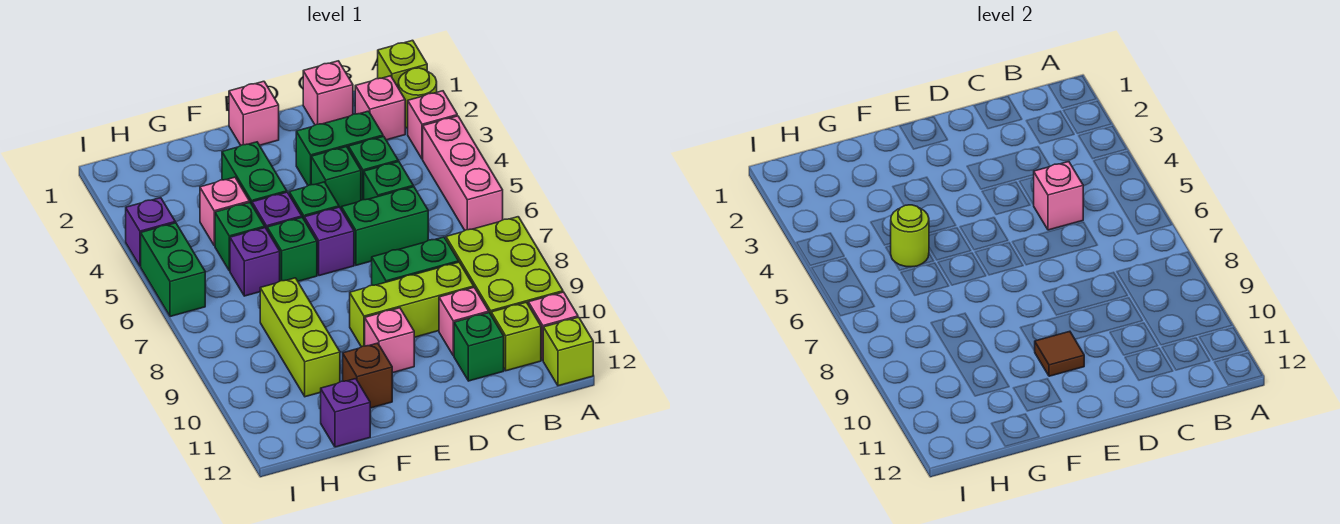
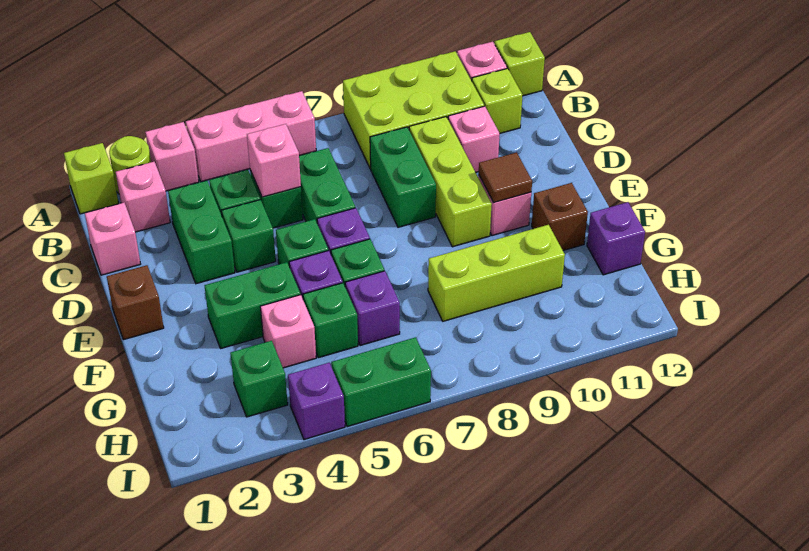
green brick C11 level 1 -> green brick H3 level 1
pink brick E1 level 1 -> brown brick E1 level 1
lime round brick G5 level 2 -> none

